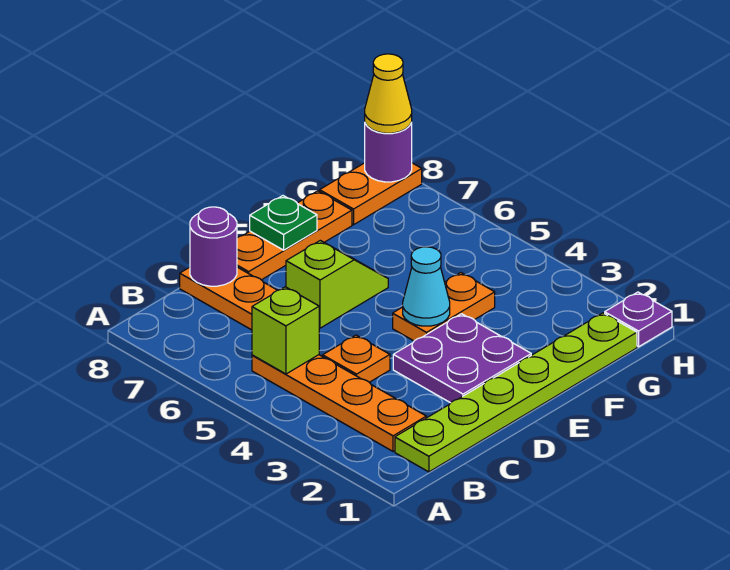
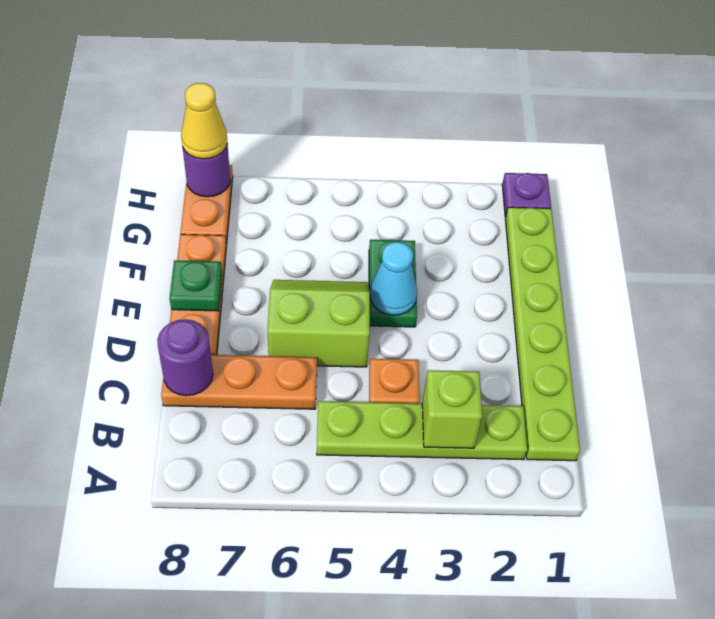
orange plate B2:B5 level 1 -> lime plate B2:B5 level 1
lime brick B5 level 2 -> lime brick B3 level 2
purple plate D2:E3 level 1 -> none
lime slope D6:E6 level 1 top D -> lime slope D5:E6 level 1 top D
orange plate E4:F4 level 1 -> green plate E4:F4 level 1

